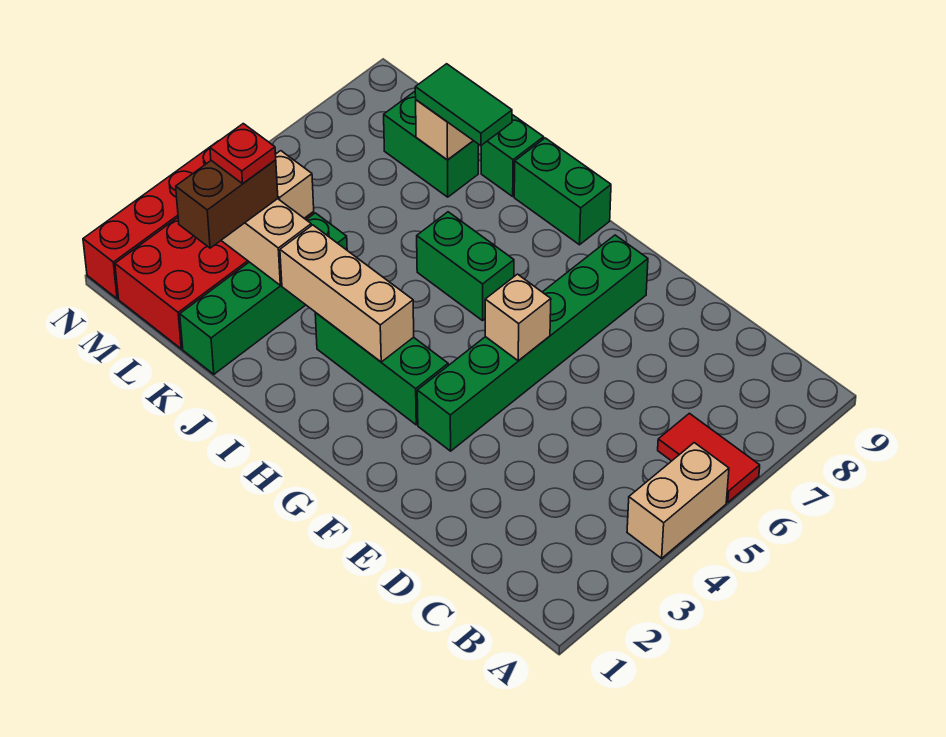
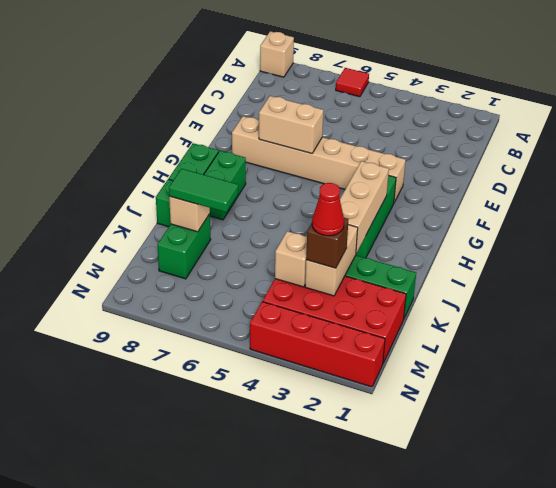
tan brick A4:A5 level 1 -> tan brick F6:F7 level 2
red tile A6:B6 level 1 -> red tile A6 level 1
green brick F3:F8 level 1 -> tan brick F3:F8 level 1
tan brick F5 level 2 -> tan brick A9 level 1
green brick H6:I6 level 1 -> green brick H8:I8 level 1
green tile J8:K8 level 3 -> green tile K7:K8 level 3
brown brick L2:L3 level 3 -> brown brick L3 level 3
red plate L3 level 4 -> red cone L3 level 4

